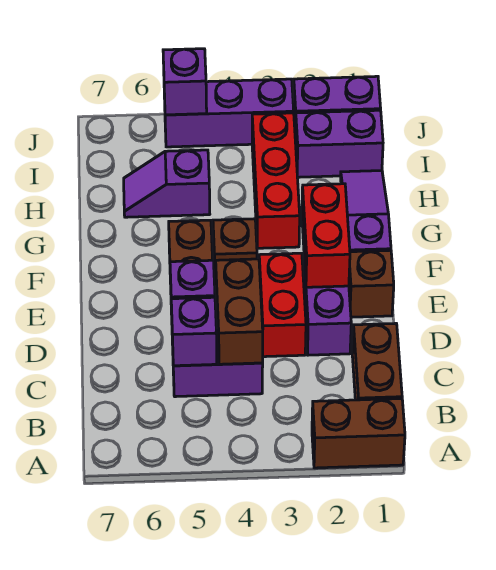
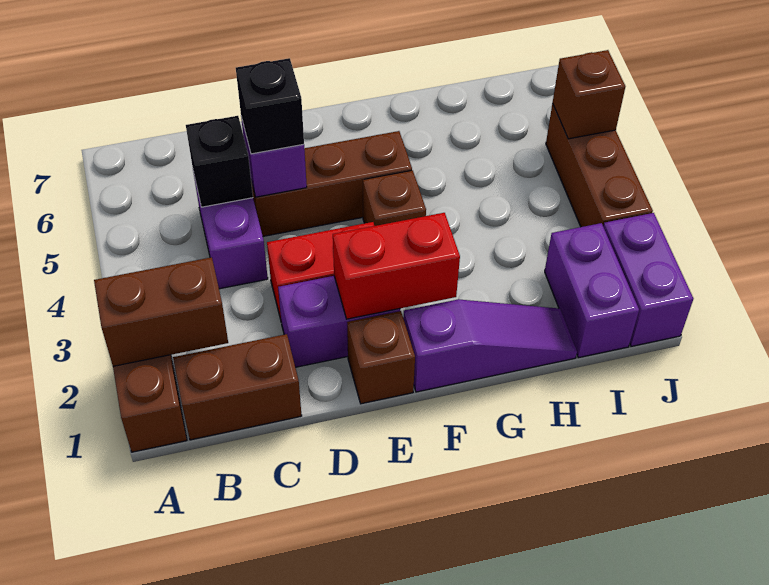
brown brick C4:D4 level 2 -> brown brick A2:B2 level 2
purple brick C5 level 2 -> black brick C5 level 2
none -> black brick D5 level 3
red brick G3:I3 level 1 -> none
purple slope H5:H6 level 1 top 5 -> none
purple brick J3:J5 level 1 -> brown brick J3:J5 level 1
purple brick J5 level 2 -> brown brick J5 level 2

